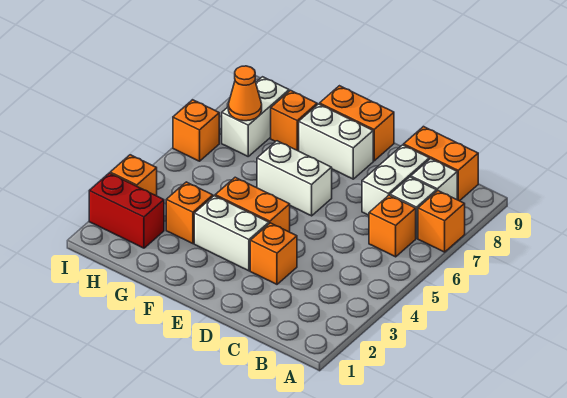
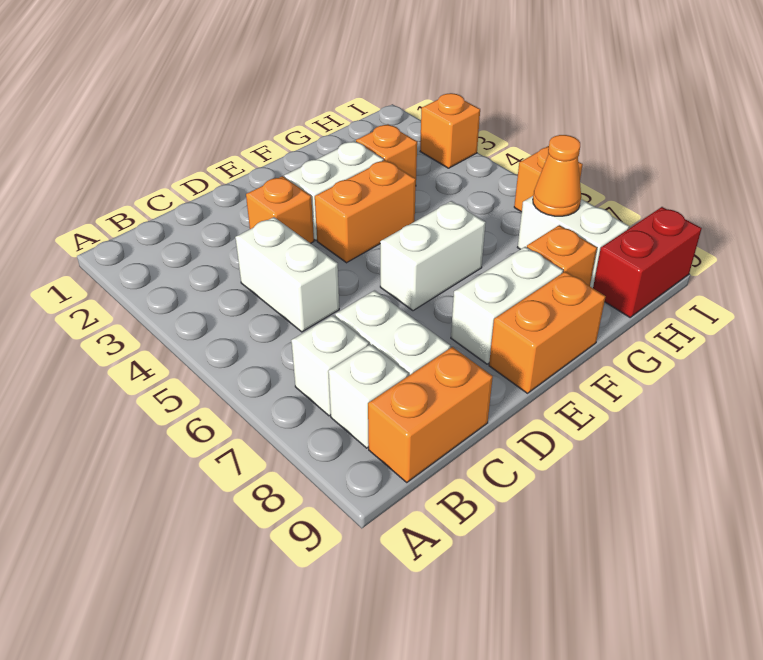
orange brick A7 level 1 -> none
orange brick B6 level 1 -> none
none -> white brick C4:C5 level 1
red brick H2:I2 level 1 -> red brick H9:I9 level 1

